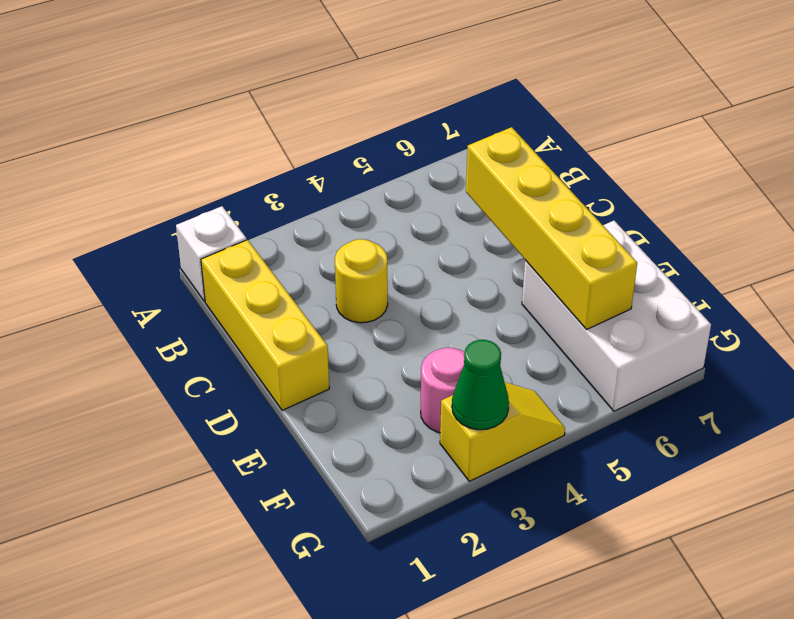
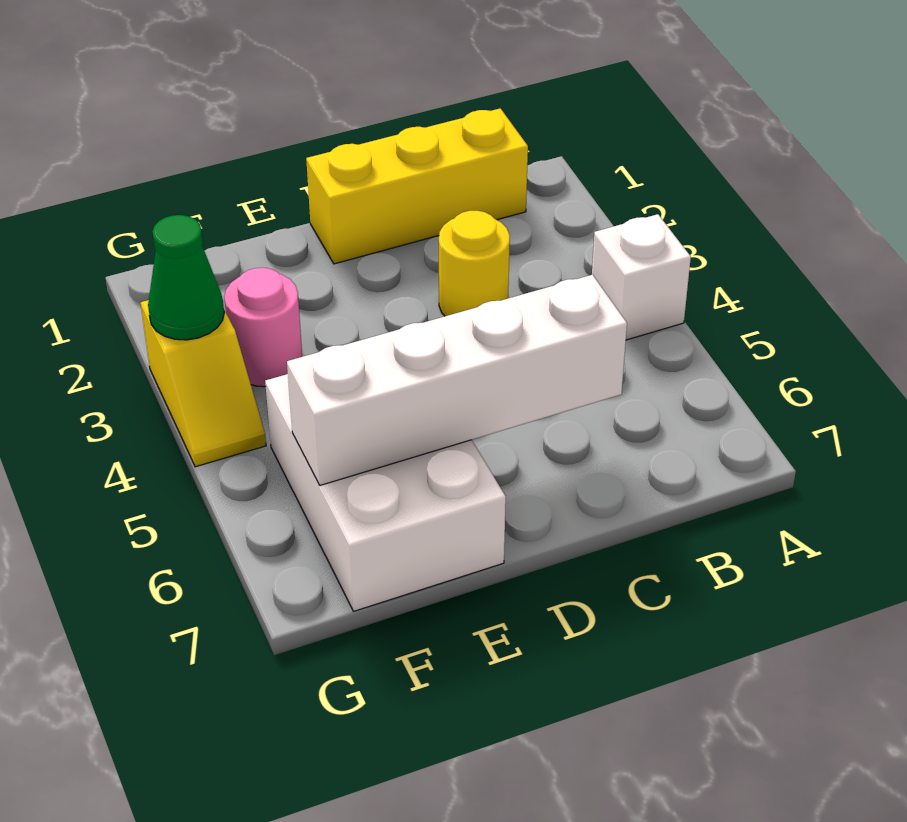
white brick A1 level 1 -> white brick A4 level 1
yellow brick C6:F6 level 2 -> white brick C6:F6 level 2
white brick E6:G7 level 1 -> white brick E5:F7 level 1

